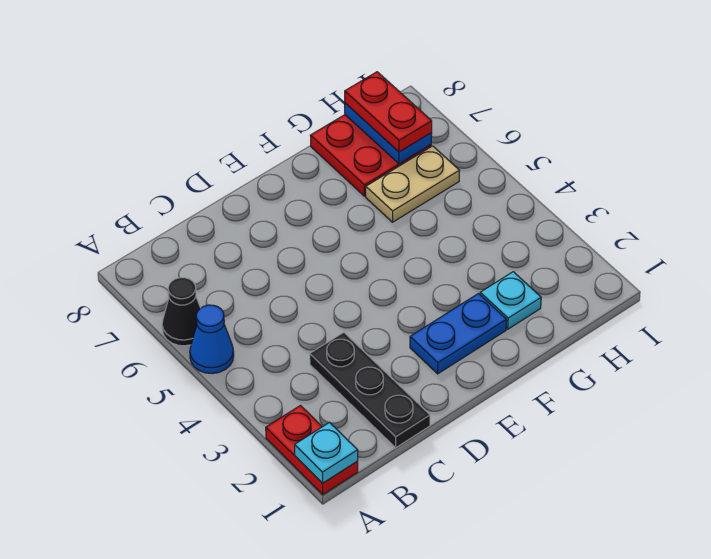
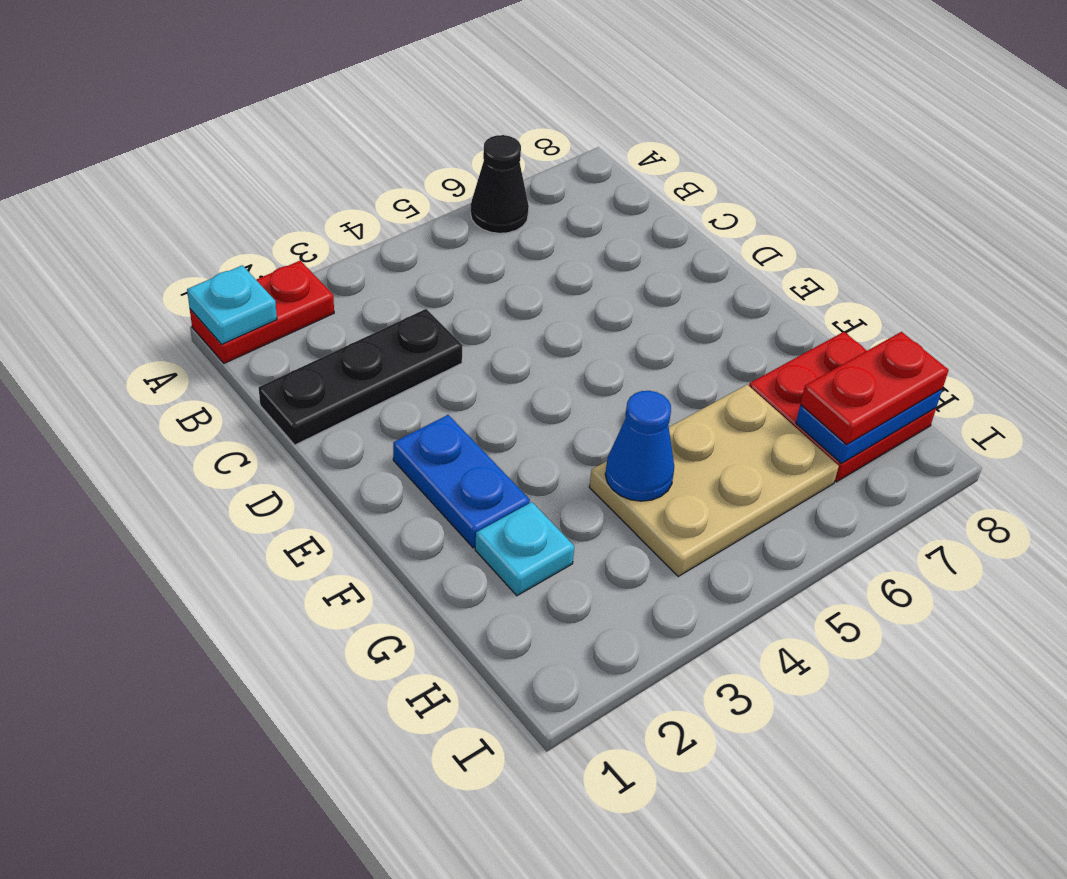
blue cone A5 level 1 -> blue cone G4 level 2
tan plate G6:H6 level 1 -> tan plate G4:H6 level 1

